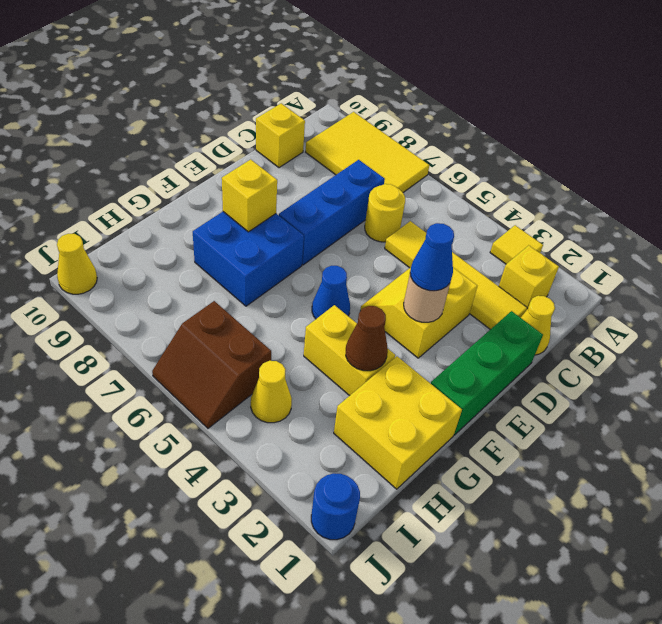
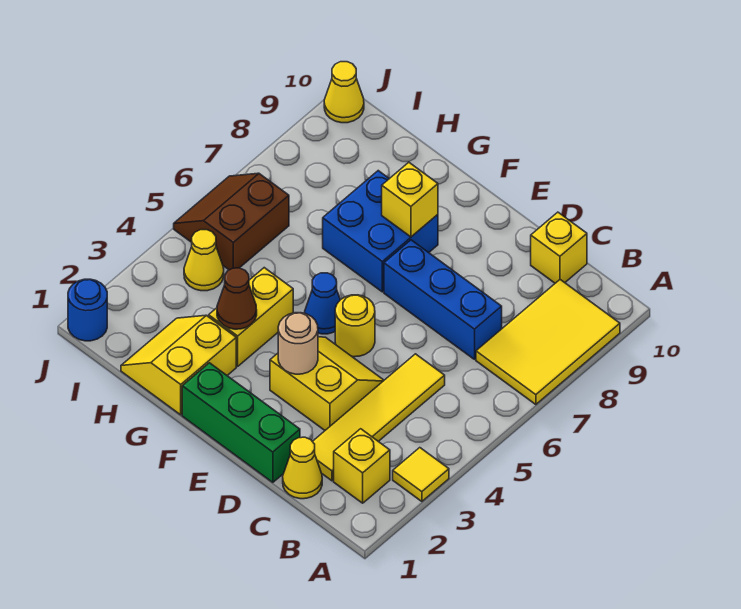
yellow round brick C6 level 1 -> yellow round brick E5 level 1
blue cone E3 level 3 -> none
yellow brick G1:H2 level 1 -> yellow slope G1:H2 level 1 top G

